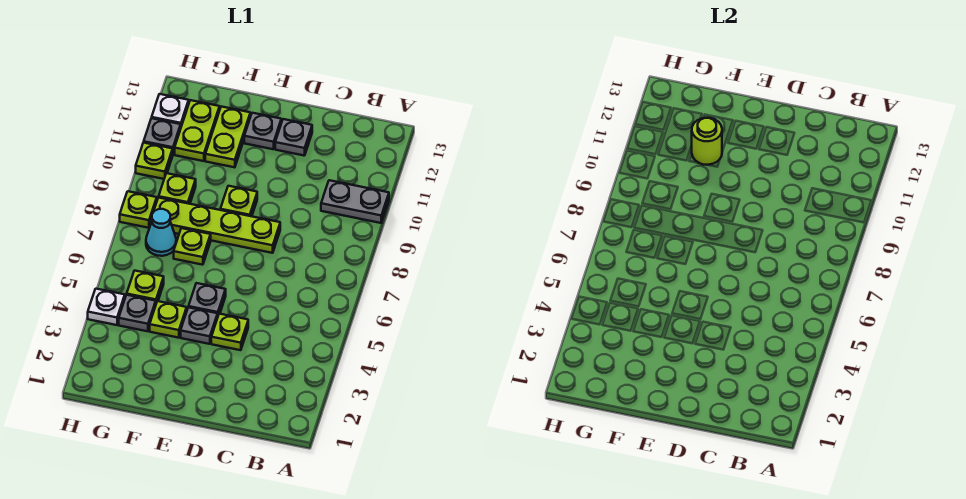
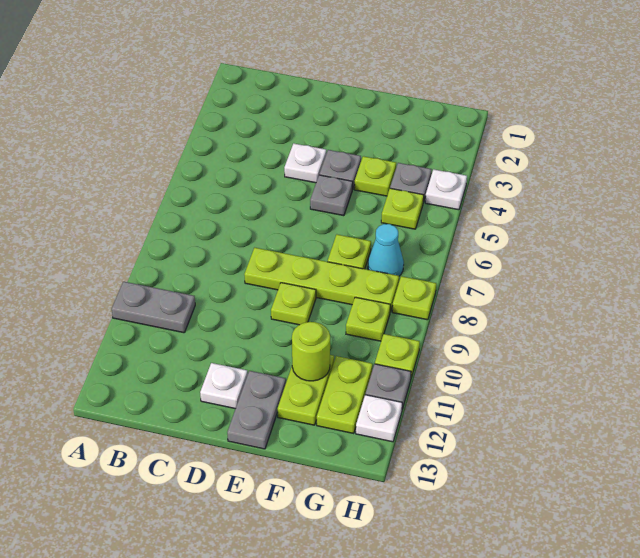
lime plate D4 level 1 -> white plate D4 level 1
grey plate D12 level 1 -> white plate D12 level 1
grey plate E12 level 1 -> grey plate E12:E13 level 1

